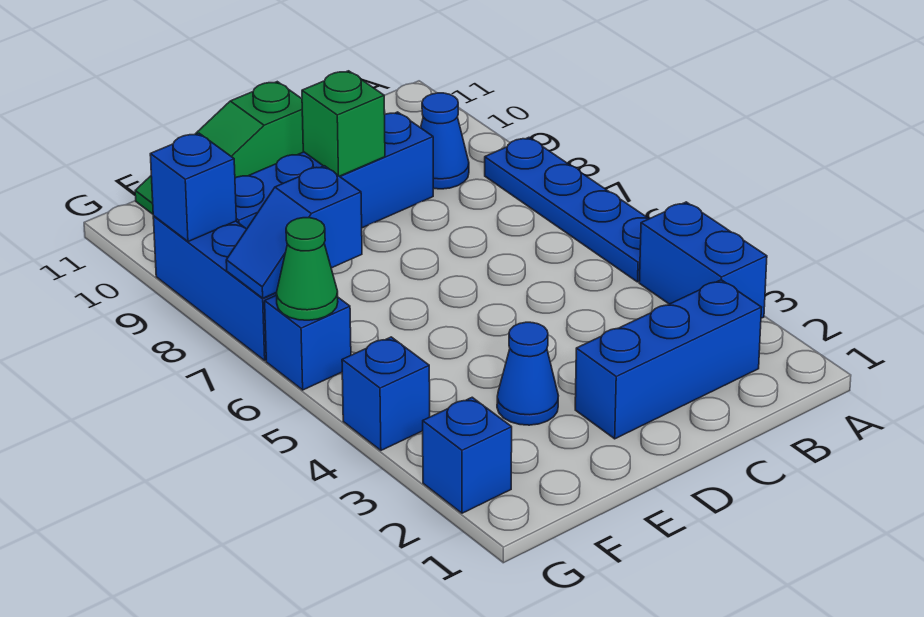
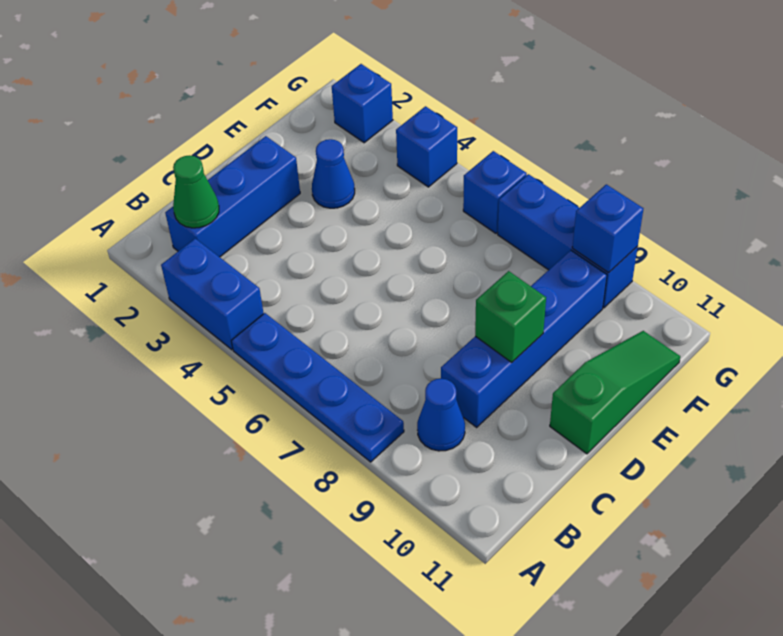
blue slope F7:G7 level 2 top F -> none
green cone G6 level 2 -> green cone B2 level 2

